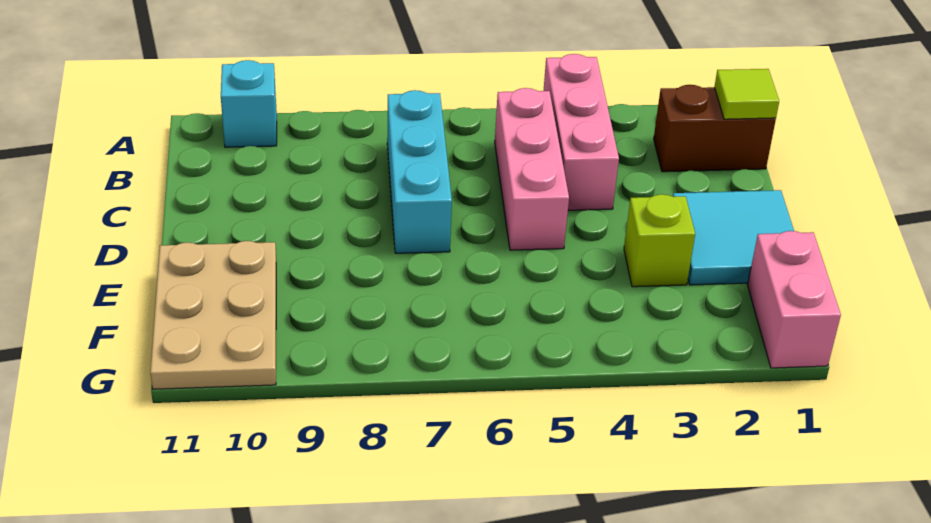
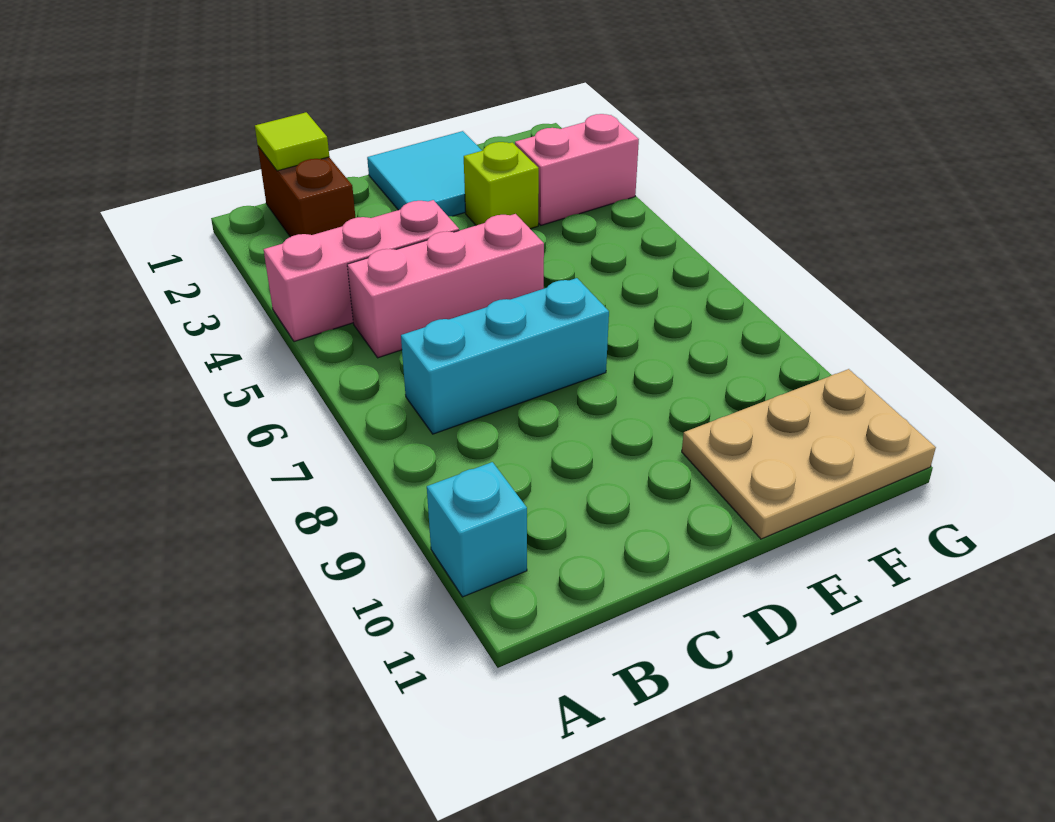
pink brick F1:G1 level 1 -> pink brick F3:G3 level 1

